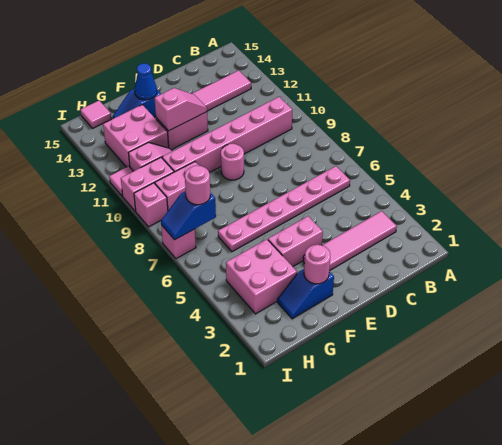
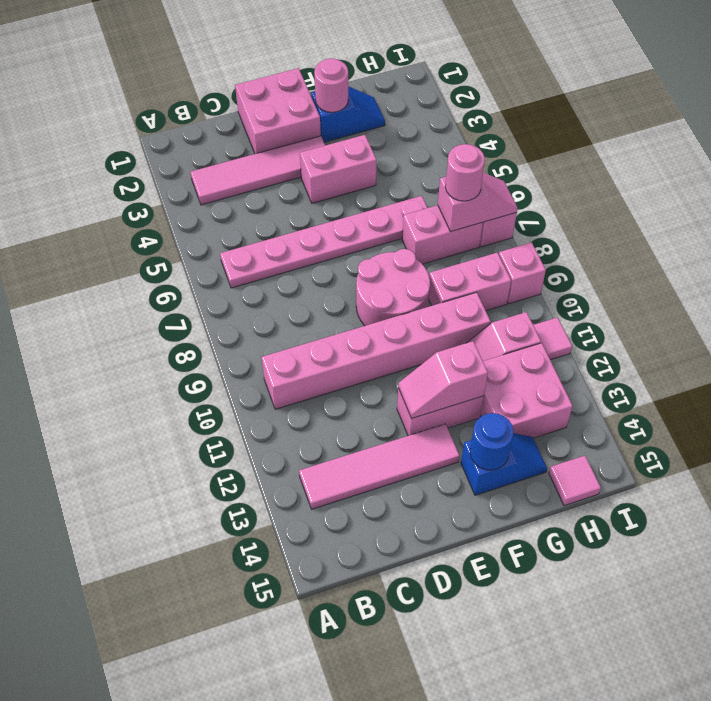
pink round brick E9 level 1 -> pink round brick E8:F9 level 1
blue cone F14 level 2 -> blue round brick F14 level 2
pink brick G3:H4 level 1 -> pink brick D1:E2 level 1
blue slope H7:I7 level 2 top H -> pink slope H7:I7 level 2 top H
pink brick H10:I10 level 1 -> pink brick G7:H7 level 1

